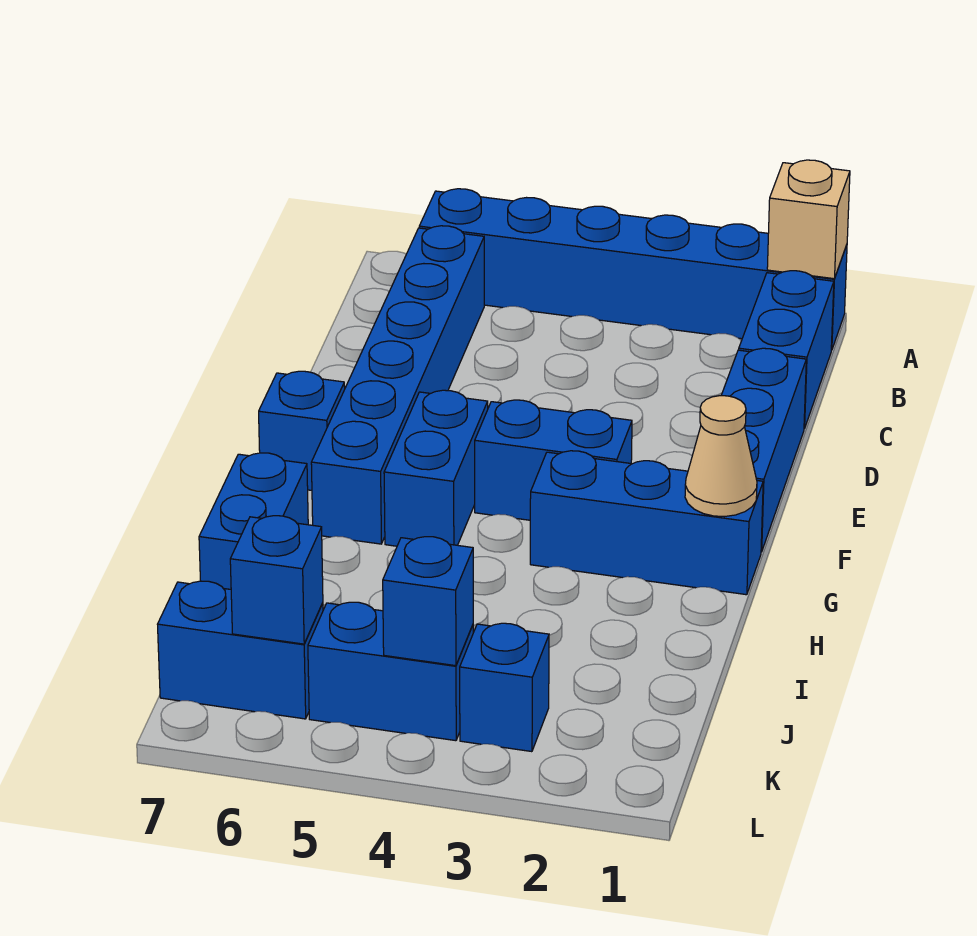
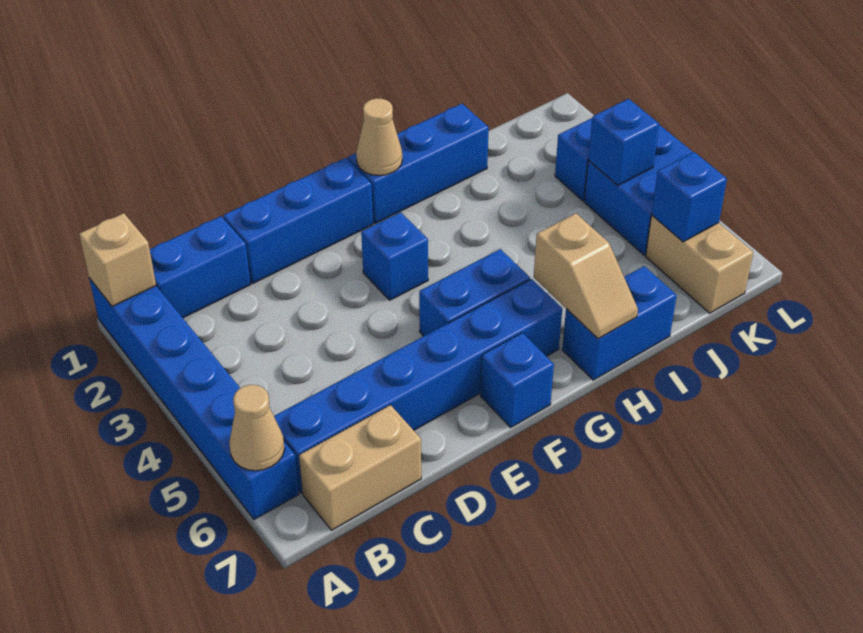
none -> tan cone A6 level 2
none -> tan brick B7:C7 level 1
blue brick F3:F4 level 1 -> blue brick F3 level 1
blue brick G1:G3 level 1 -> blue brick G1:I1 level 1
none -> tan slope H6:H7 level 2 top 6
blue brick K4:K5 level 1 -> blue brick K4:L5 level 1
blue brick K6:K7 level 1 -> tan brick K6:K7 level 1

